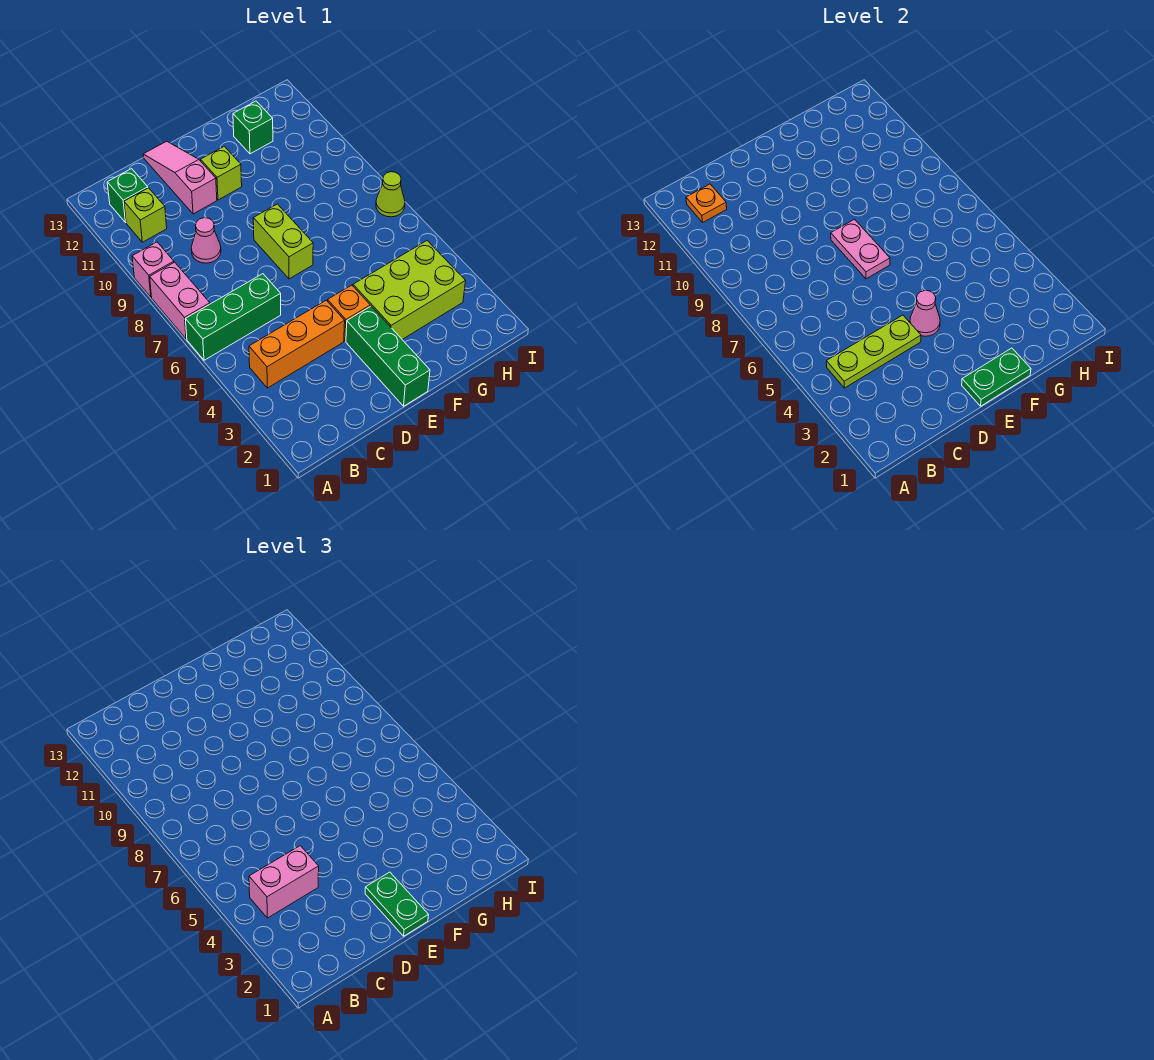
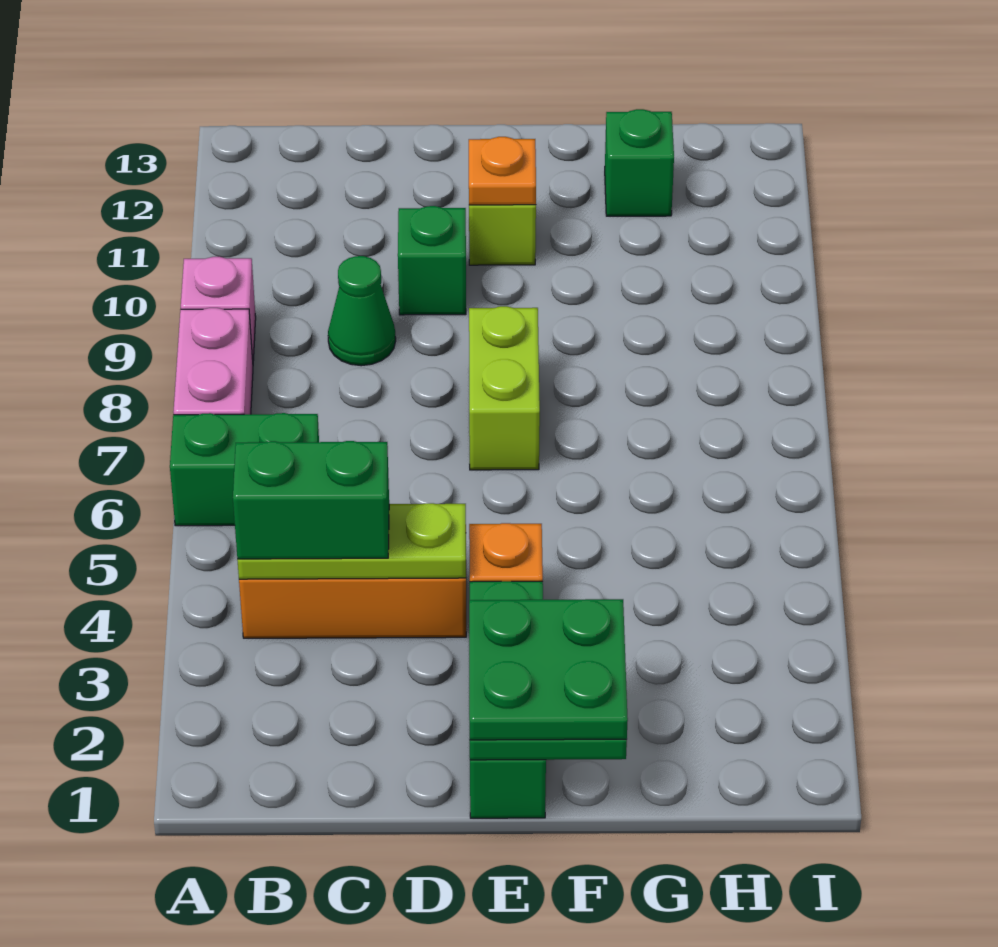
green brick A6:C6 level 1 -> green brick A6:B6 level 1
pink brick B4:C4 level 3 -> green brick B4:C4 level 3
lime brick B11 level 1 -> none
green brick B12 level 1 -> green brick D10 level 1
orange plate B12 level 2 -> orange plate E11 level 2
pink cone C9 level 1 -> green cone C9 level 1
pink slope D11:D13 level 1 top 11 -> none
green plate E1:E2 level 3 -> green plate E1:F2 level 3
pink cone E4 level 2 -> none
pink plate E7:E8 level 2 -> none
lime brick F3:H4 level 1 -> none
lime cone I7 level 1 -> none

